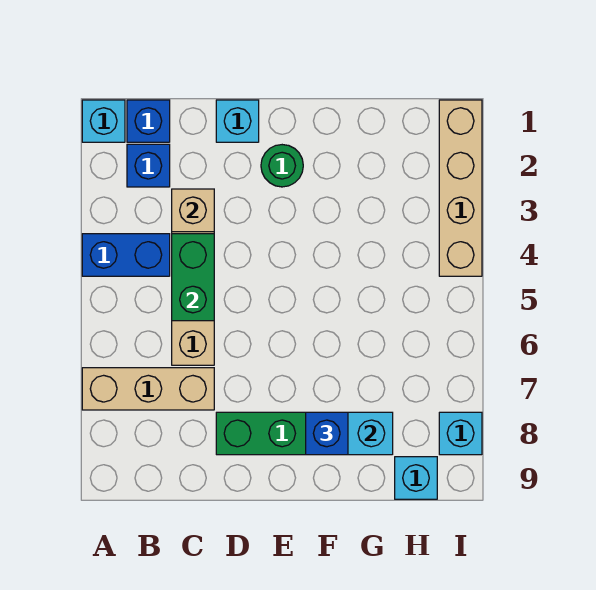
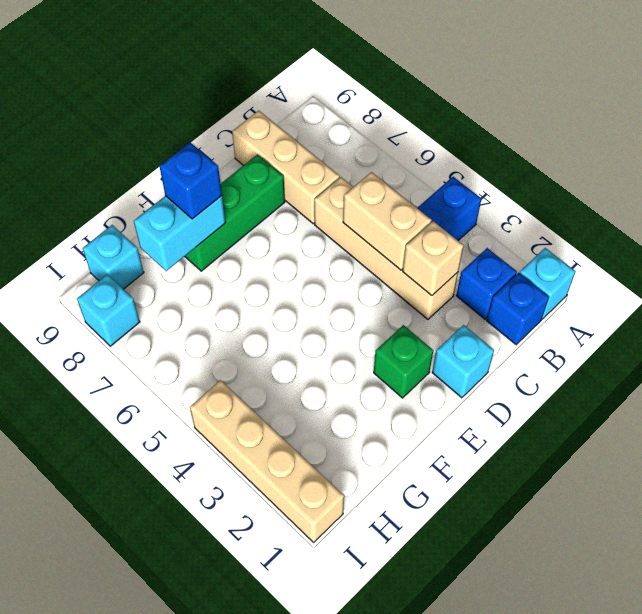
tan brick A7:C7 level 1 -> tan brick C7:C9 level 1
green brick C4:C5 level 2 -> tan brick C4:C5 level 2
green round brick E2 level 1 -> green brick E2 level 1

